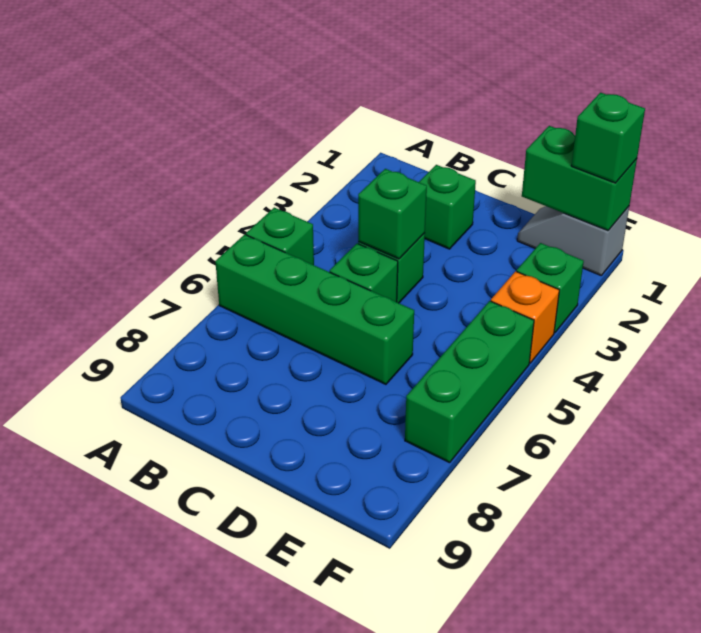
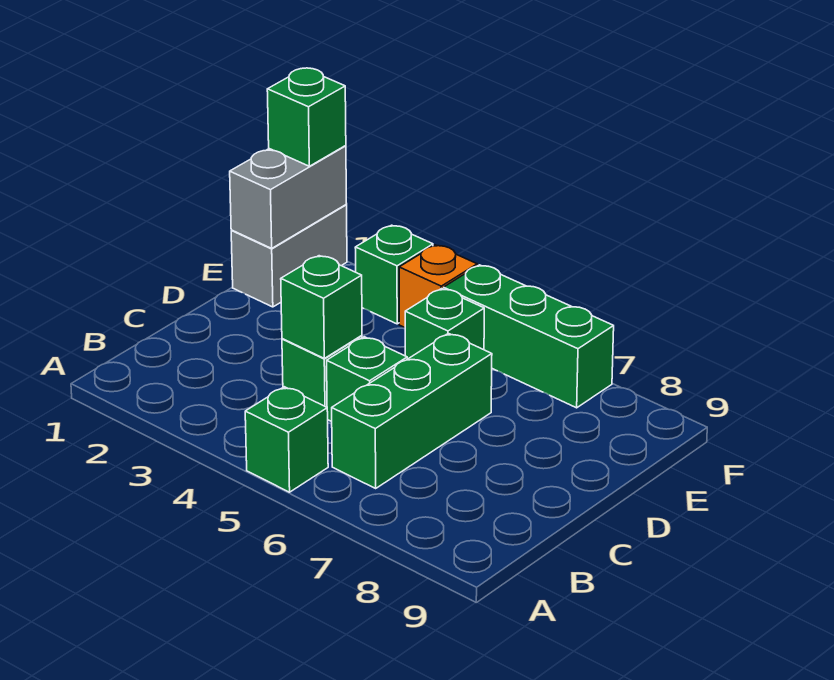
green brick A6:D6 level 1 -> green brick B6:D6 level 1
green brick C2 level 1 -> green brick E5 level 1
grey slope E1:F1 level 1 top F -> grey brick E1:F1 level 1
green brick E1:F1 level 2 -> grey brick E1:F1 level 2

